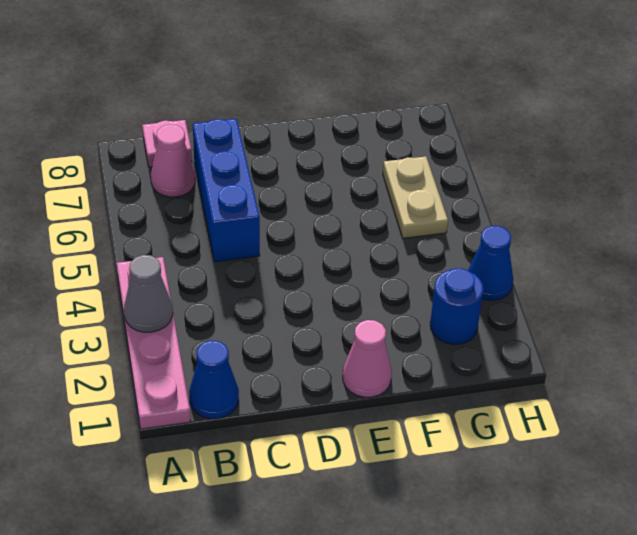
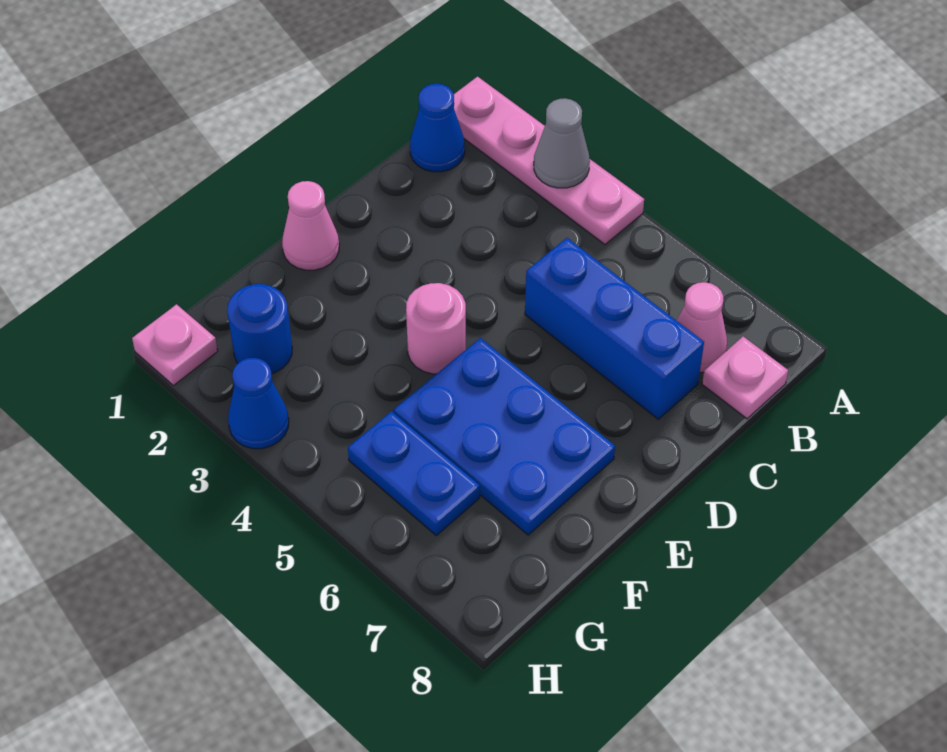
none -> pink round brick E4 level 1
none -> blue plate E5:F7 level 1
tan plate G5:G6 level 1 -> blue plate G5:G6 level 1
none -> pink plate H1 level 1

